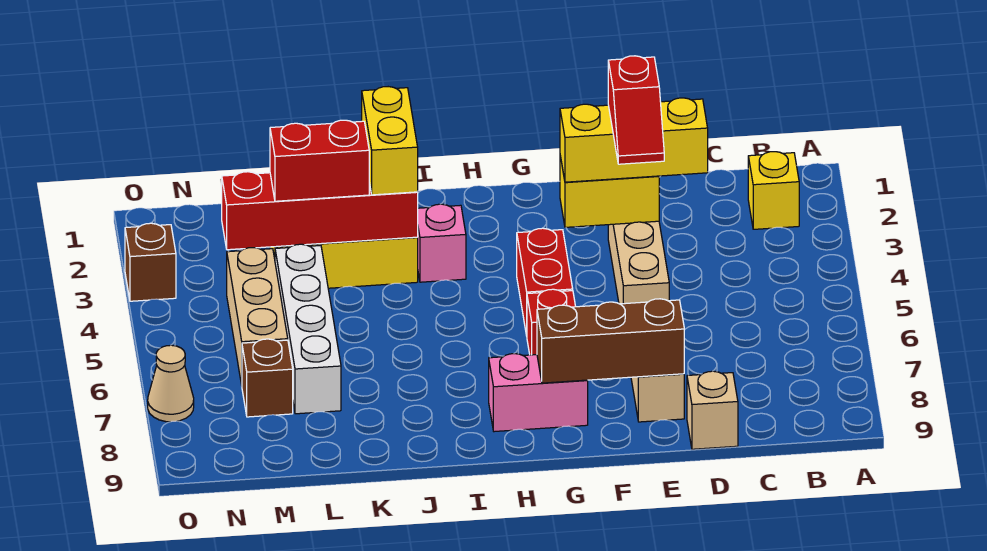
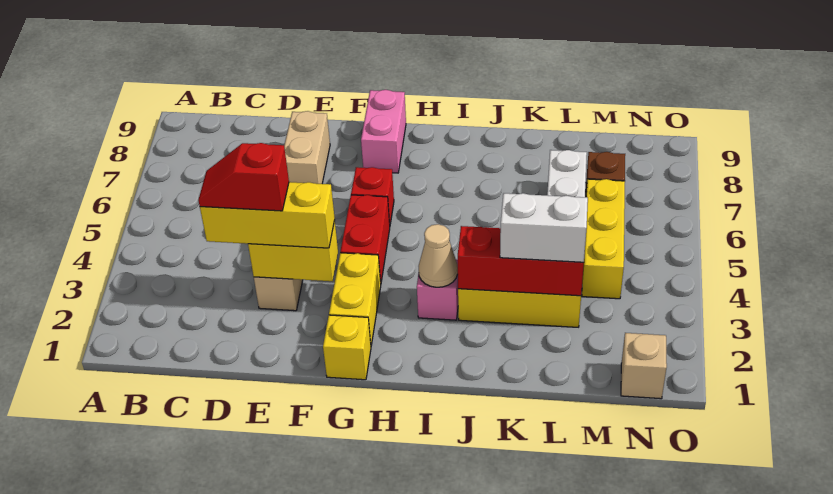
yellow brick B2 level 1 -> yellow brick G1 level 1
tan brick D9 level 1 -> tan brick N1 level 1
red slope E3:E4 level 4 top 3 -> red slope D3:E3 level 4 top E
brown brick E8:G8 level 2 -> none
pink brick G8:H8 level 1 -> pink brick G8:G9 level 1
yellow brick J2:J3 level 3 -> yellow brick G2:G3 level 1
red brick J3:M3 level 2 -> red brick J3:L3 level 2
red brick K3:L3 level 3 -> white brick K3:L3 level 3
tan brick M4:M6 level 1 -> yellow brick M4:M6 level 1
brown brick O3 level 1 -> none
tan cone O7 level 1 -> tan cone I3 level 2

